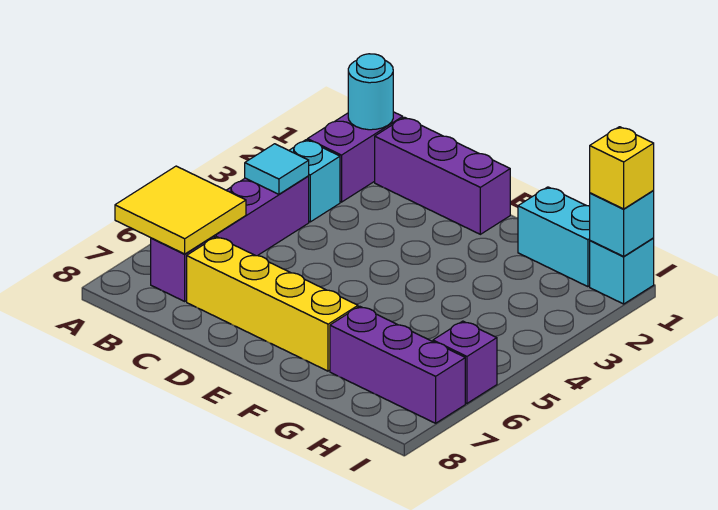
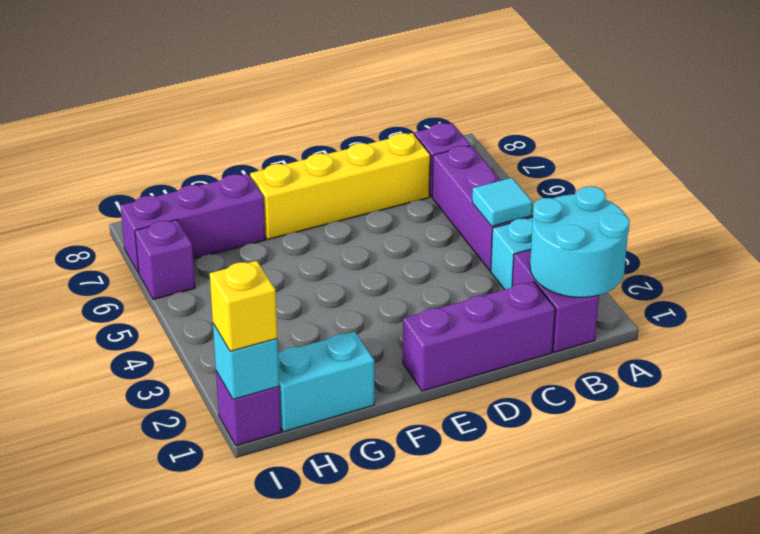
yellow tile A6:B7 level 2 -> none
cyan round brick B1 level 2 -> cyan round brick A1:B2 level 2
cyan brick I1 level 1 -> purple brick I1 level 1

